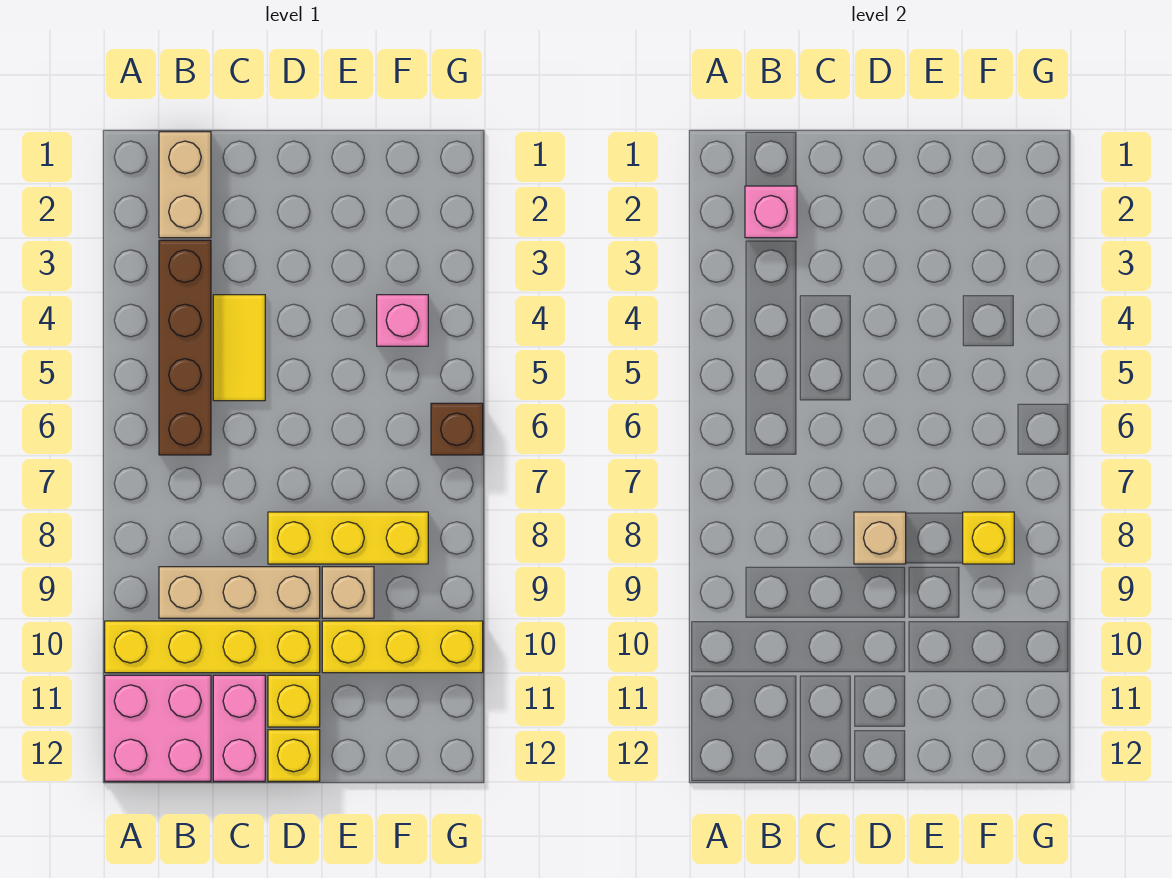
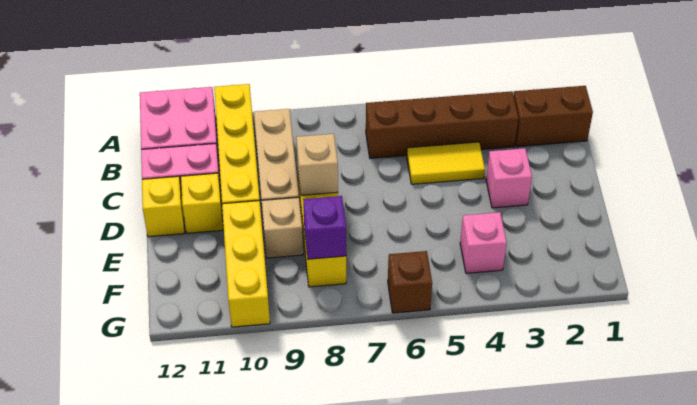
tan brick B1:B2 level 1 -> brown brick B1:B2 level 1
pink brick B2 level 2 -> pink brick D3 level 1
yellow brick F8 level 2 -> purple brick F8 level 2

